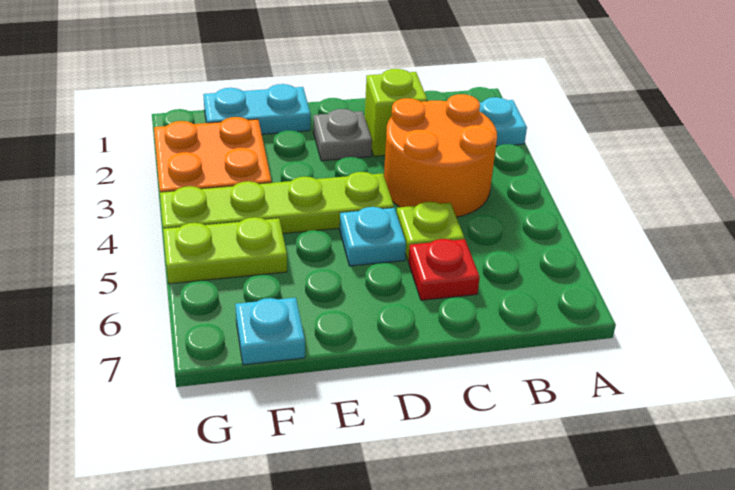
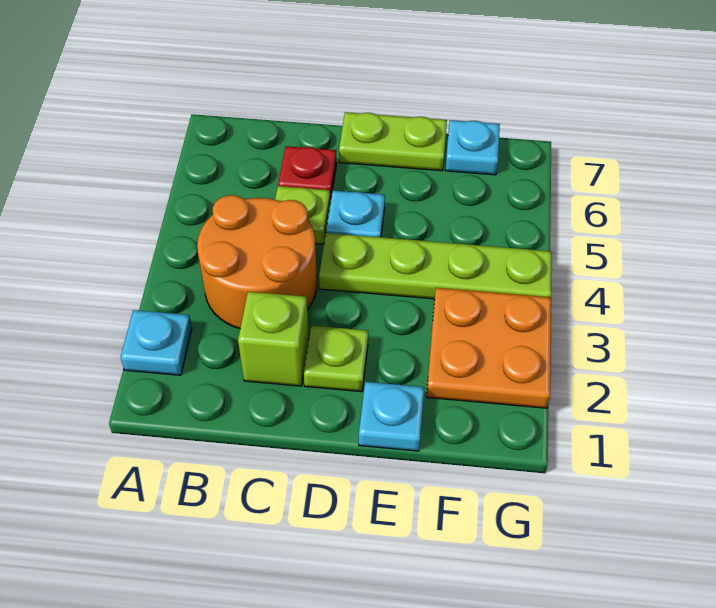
grey plate D2 level 1 -> lime plate D2 level 1
cyan plate E1:F1 level 1 -> cyan plate E1 level 1
lime plate F5:G5 level 1 -> lime plate D7:E7 level 1

